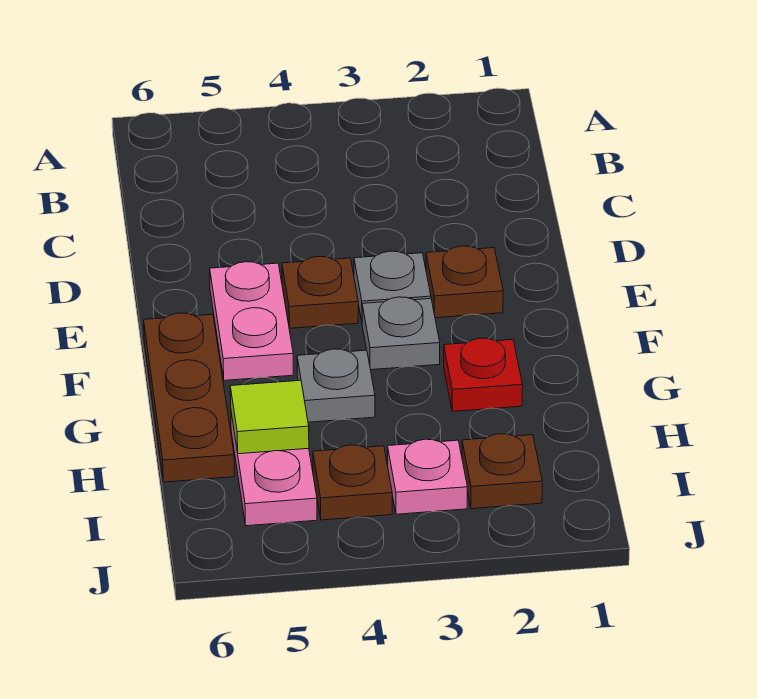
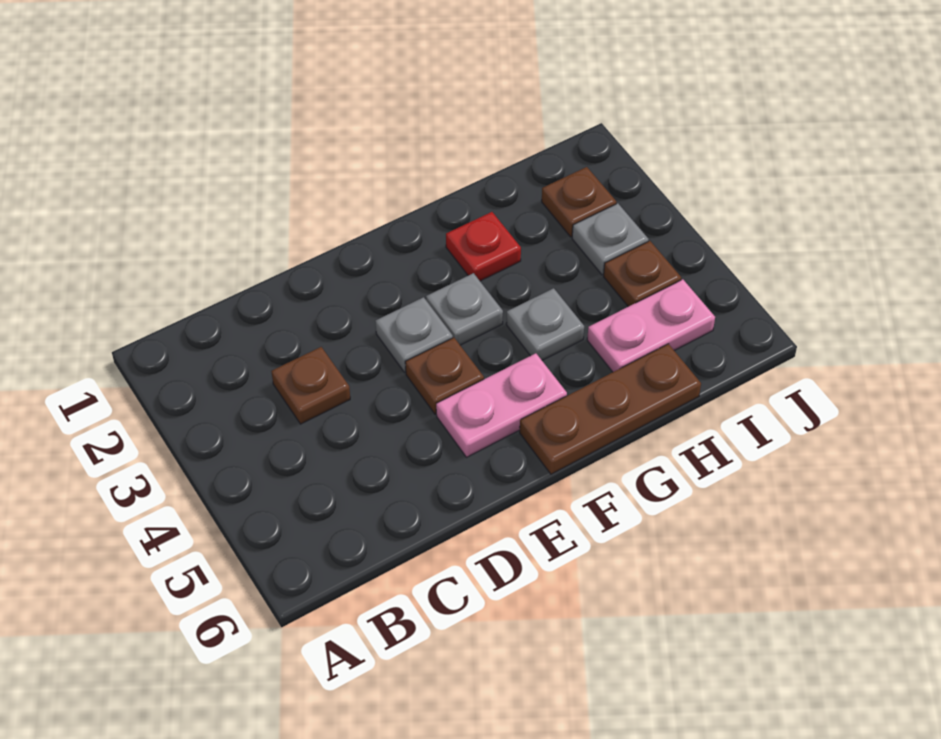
brown plate E2 level 1 -> brown plate C3 level 1
lime tile H5 level 2 -> none
pink plate I3 level 1 -> grey plate I3 level 1

